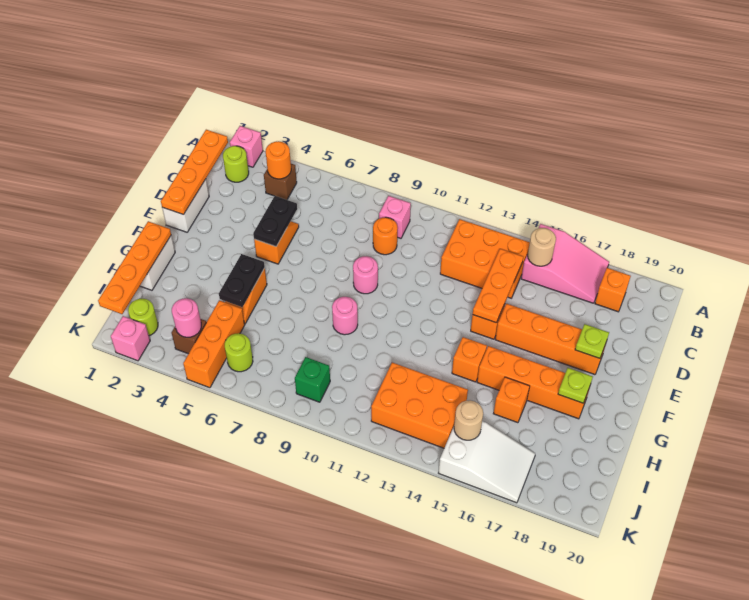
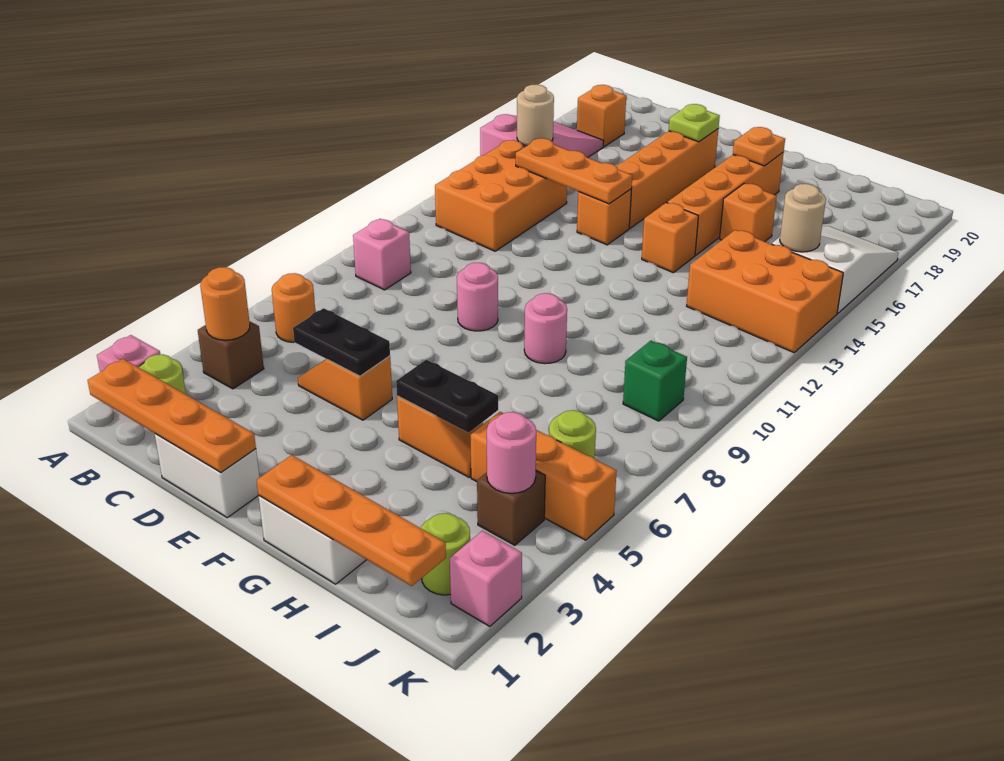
orange round brick C9 level 1 -> orange round brick B6 level 1
lime plate G18 level 2 -> orange plate G18 level 2
orange brick I12:J14 level 1 -> orange brick I13:K14 level 1

